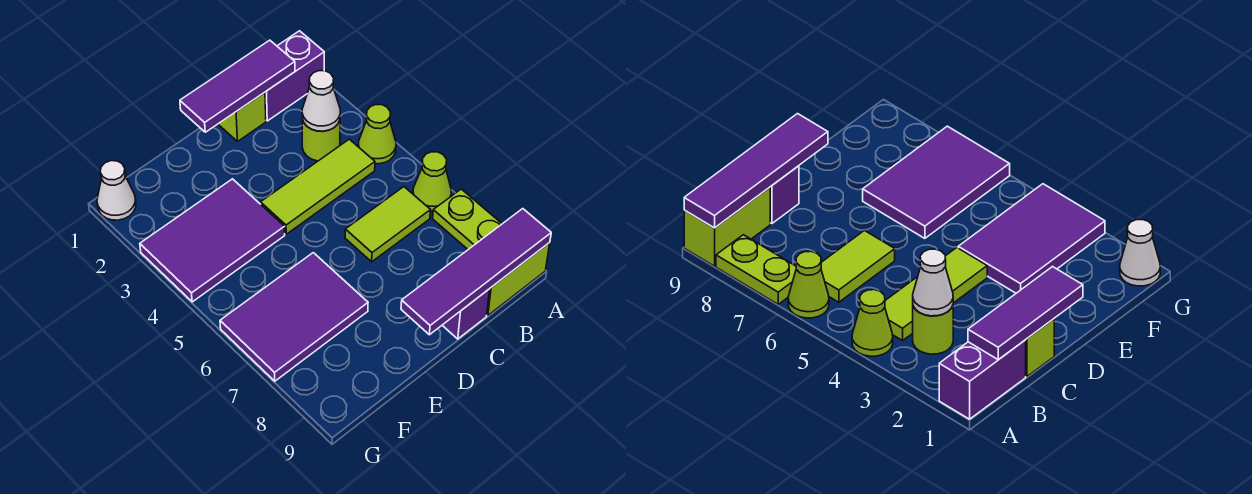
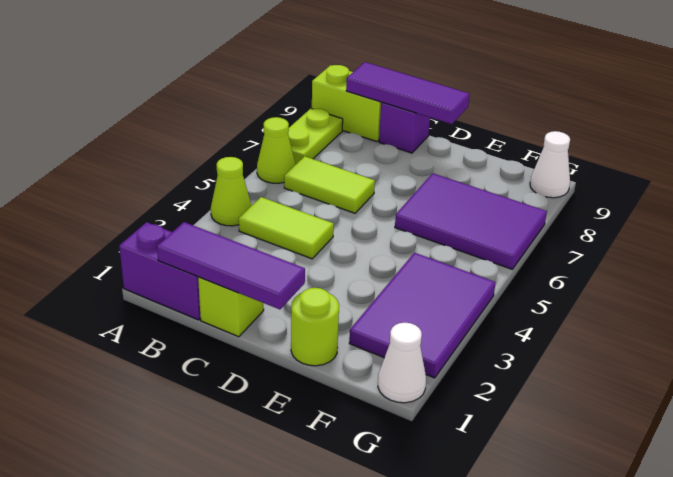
purple tile A9:D9 level 2 -> purple tile B9:D9 level 2
lime round brick B3 level 1 -> lime round brick E1 level 1
white cone B3 level 2 -> white cone G9 level 1
lime tile B4:D4 level 1 -> lime tile B4:C4 level 1
purple tile E3:G4 level 1 -> purple tile F2:G4 level 1

